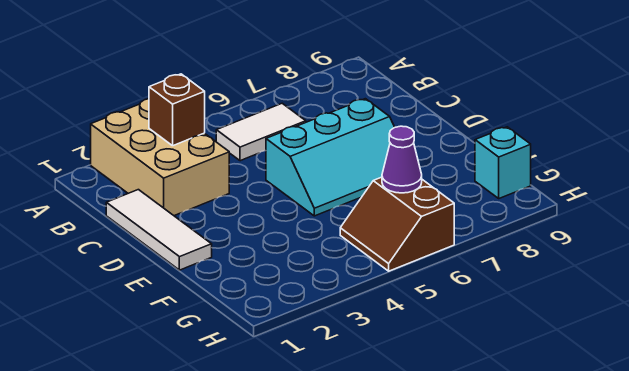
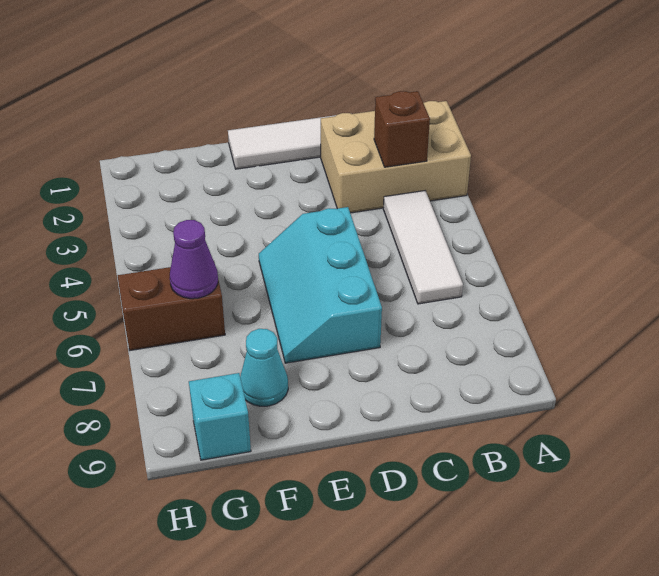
white tile B5:B6 level 1 -> white tile B4:B6 level 1
none -> cyan cone F8 level 1

